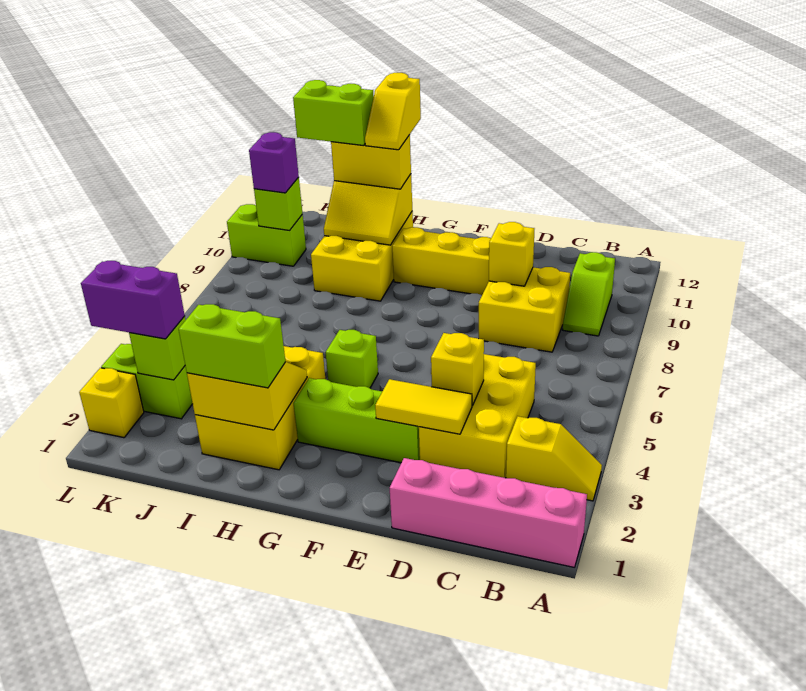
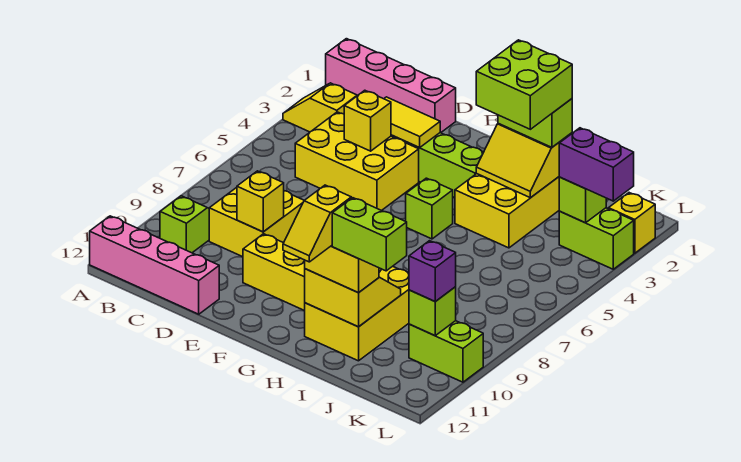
none -> pink brick A12:D12 level 1
yellow brick C3:D5 level 1 -> yellow brick C4:E5 level 1
none -> lime brick H2:I3 level 4
yellow slope H11:H12 level 4 top 12 -> yellow slope H11:H12 level 4 top 11

